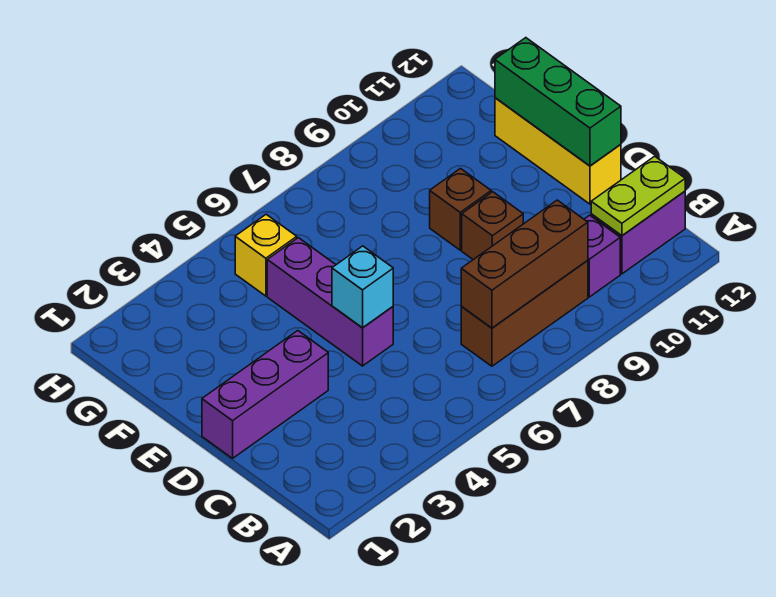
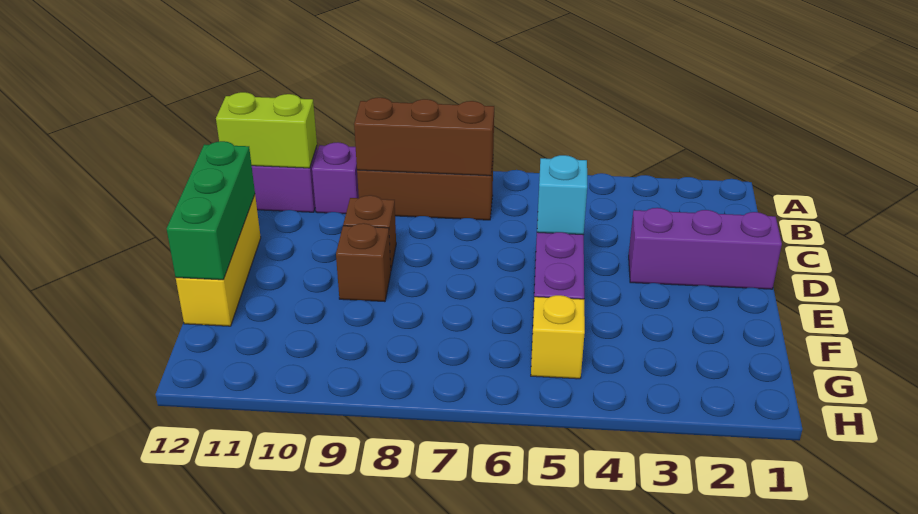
lime plate B11:B12 level 2 -> lime brick B11:B12 level 2

